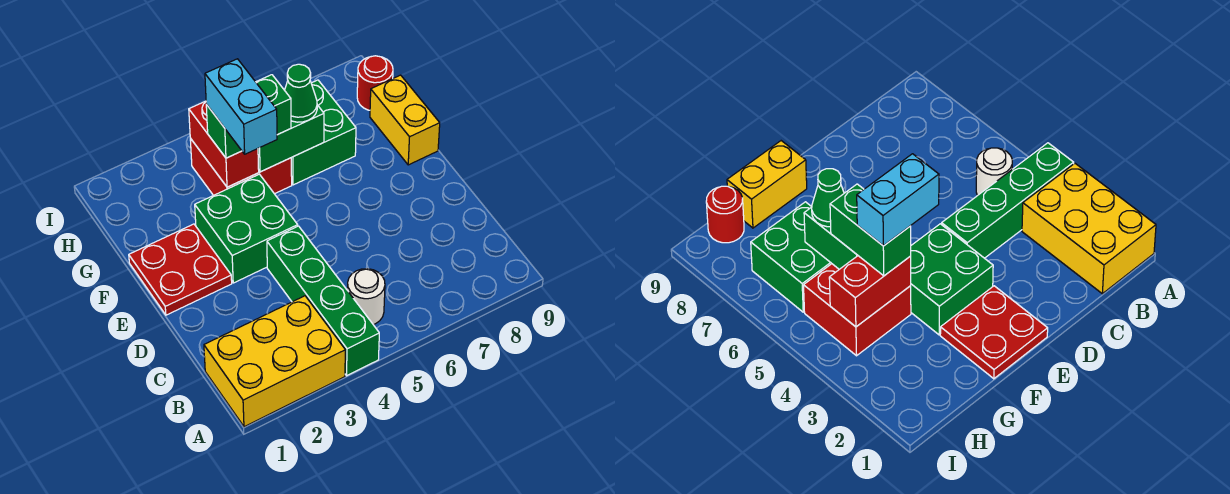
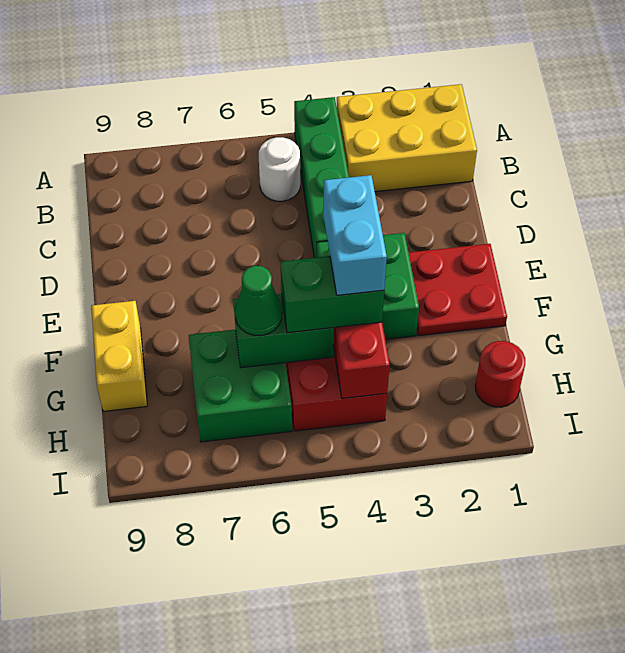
red round brick H9 level 1 -> red round brick H1 level 1

